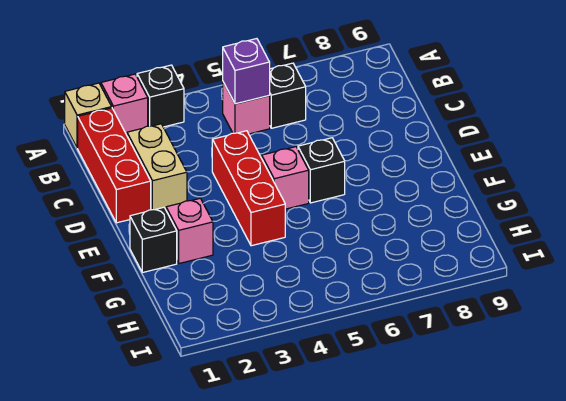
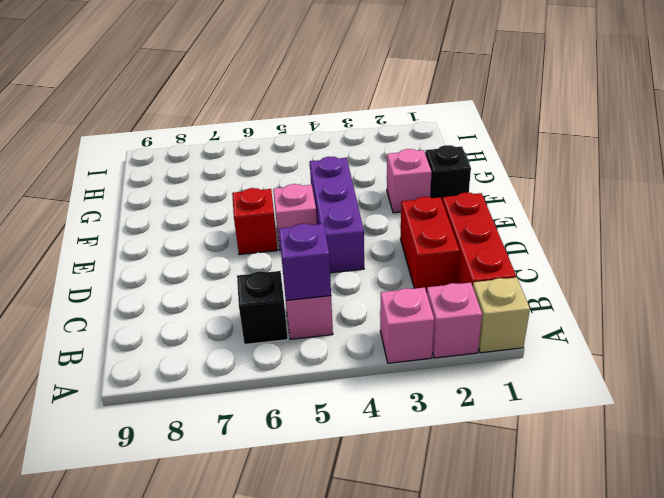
black brick A3 level 1 -> pink brick A3 level 1
tan brick C2:D2 level 1 -> red brick C2:D2 level 1
red brick D4:F4 level 1 -> purple brick D4:F4 level 1
black brick E6 level 1 -> red brick E6 level 1

